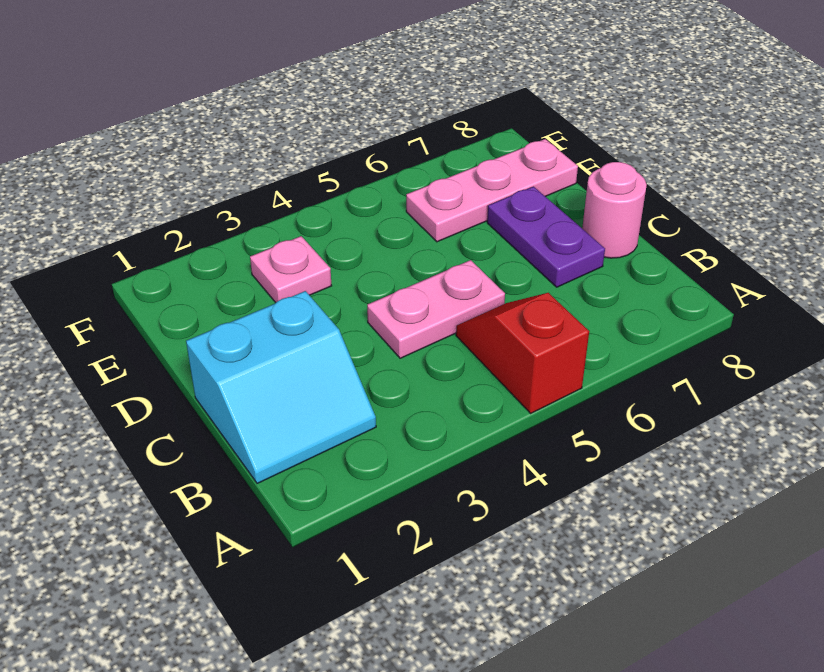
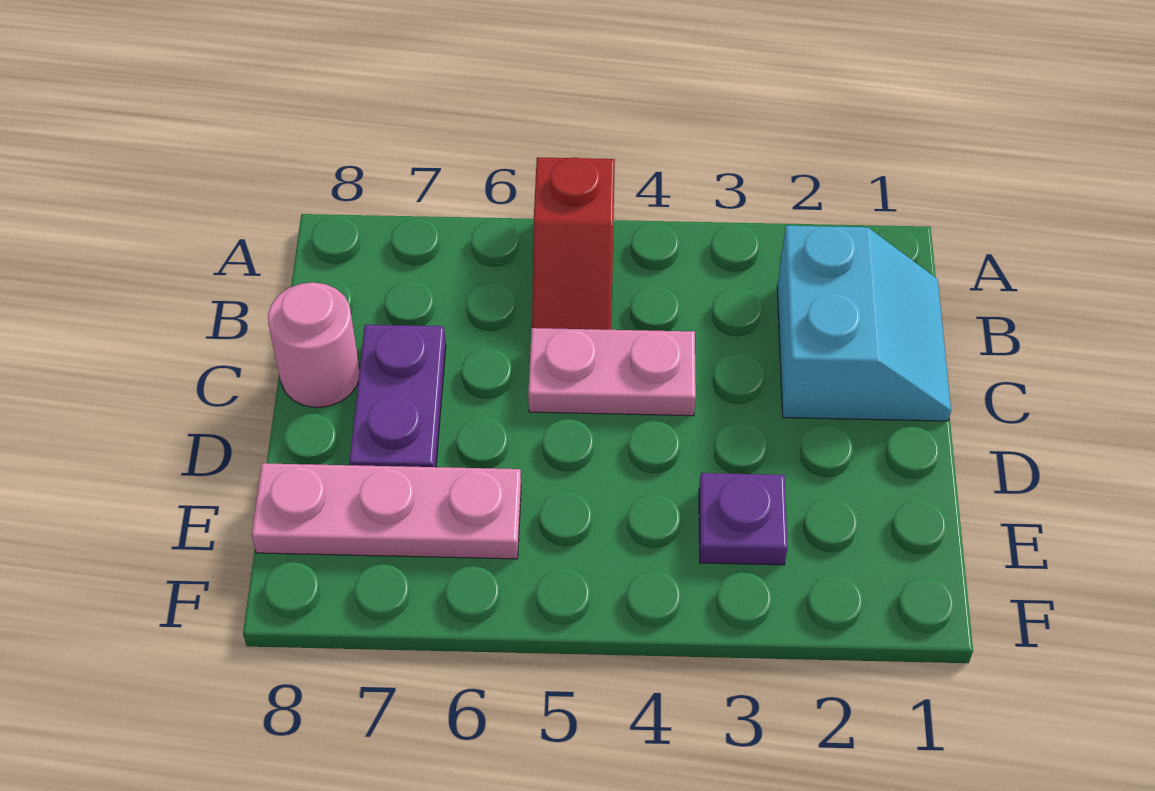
cyan slope B1:C2 level 1 top C -> cyan slope B1:C2 level 1 top 2
pink plate E3 level 1 -> purple plate E3 level 1

